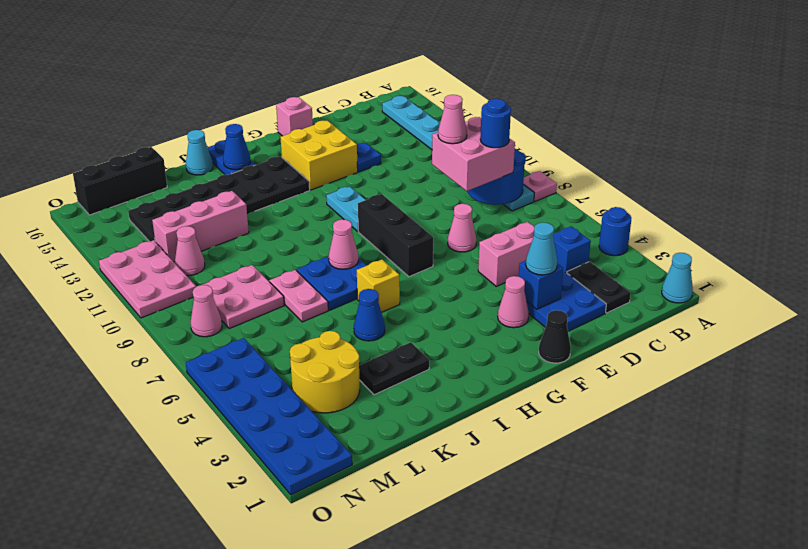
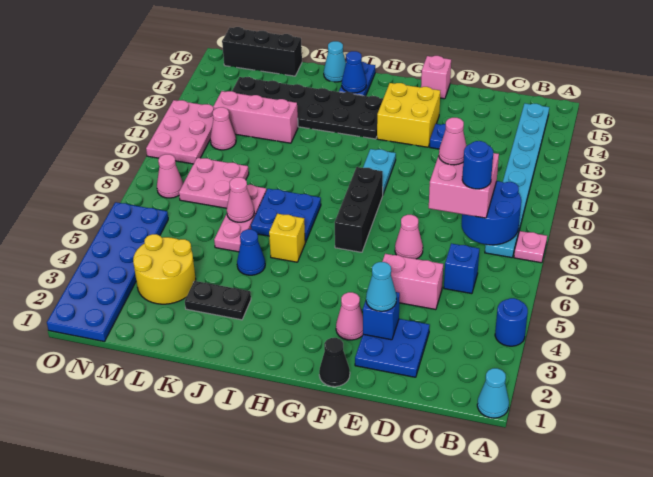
black plate C2:C3 level 1 -> none
blue brick C4 level 1 -> blue brick C6 level 1
pink cone I8 level 2 -> pink cone K7 level 2
pink plate K7:K8 level 1 -> pink plate K6:K8 level 1

